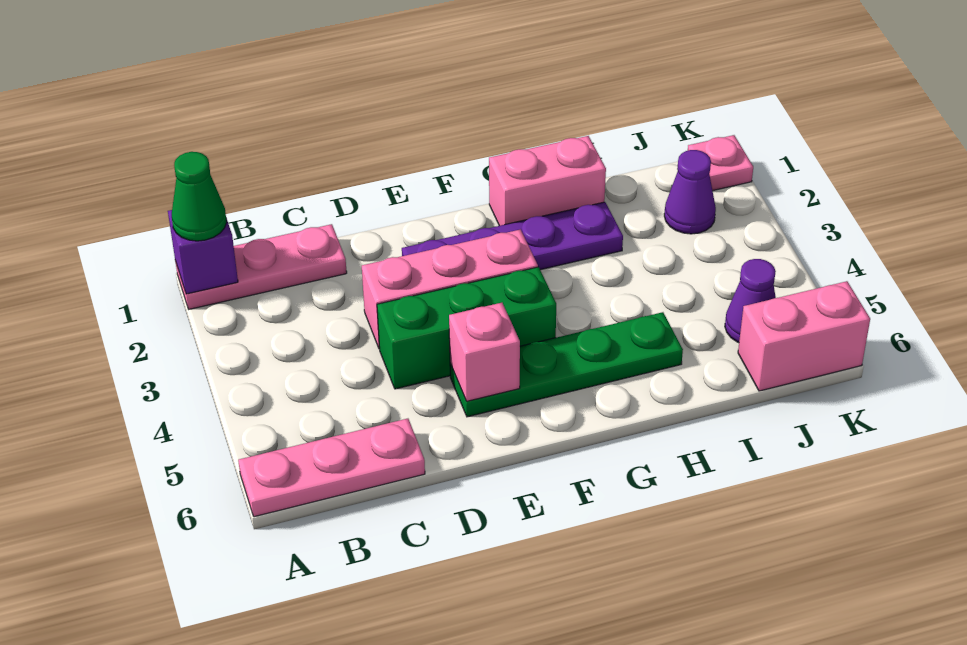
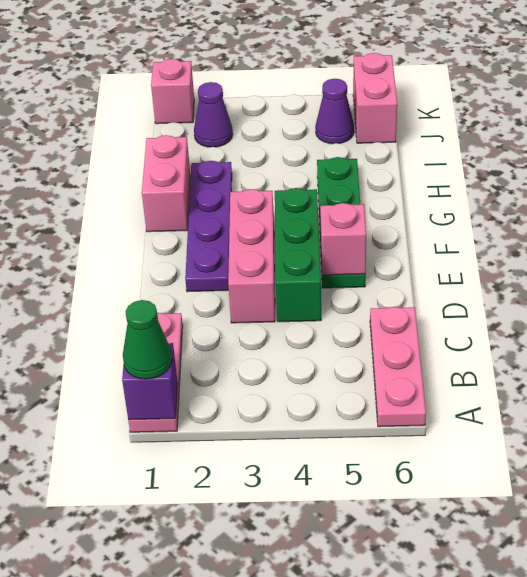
pink plate K1 level 1 -> pink brick K1 level 1

